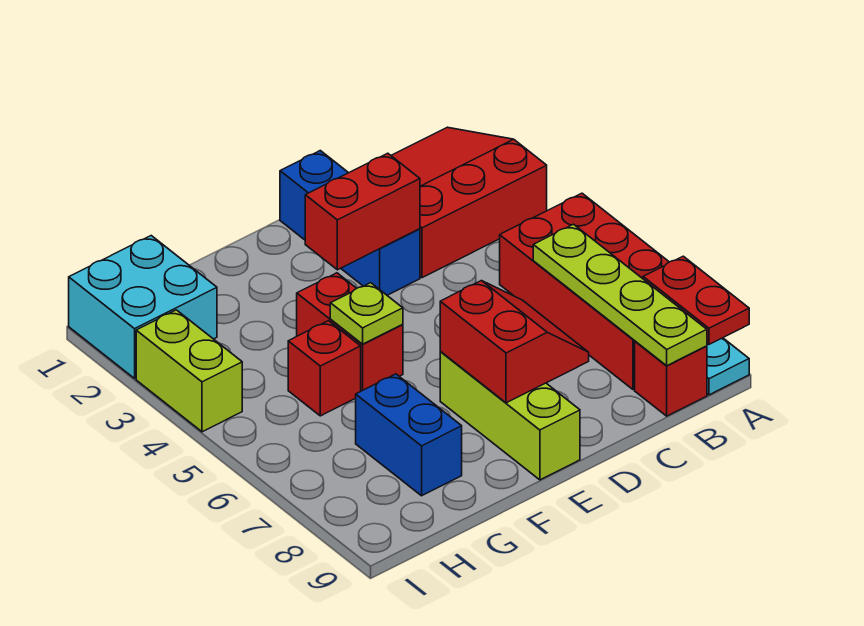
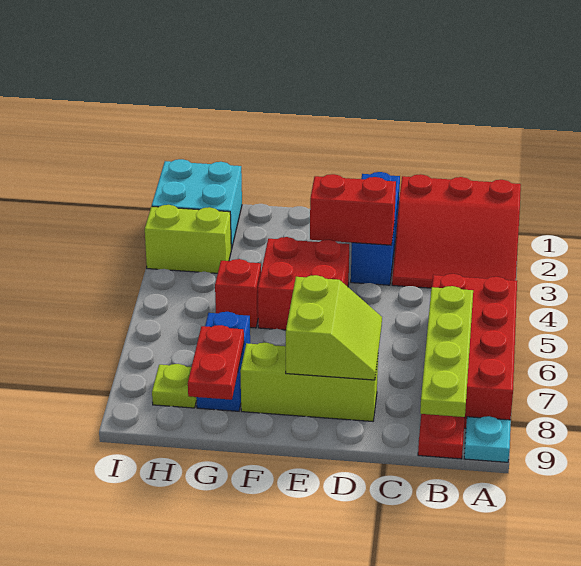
red slope A1:C3 level 1 top 3 -> red slope A1:C3 level 1 top 1
red plate A8:A9 level 2 -> red plate G8:G9 level 2
red brick B9 level 1 -> red plate B9 level 1
red slope D7:E8 level 2 top E -> lime slope D7:E8 level 2 top E
lime brick E7:E9 level 1 -> lime brick D8:F8 level 1
red brick F4:F5 level 1 -> red brick E4:F5 level 1
lime plate F5 level 2 -> lime plate H8 level 1
lime brick I3:I4 level 1 -> lime brick H3:I3 level 1

